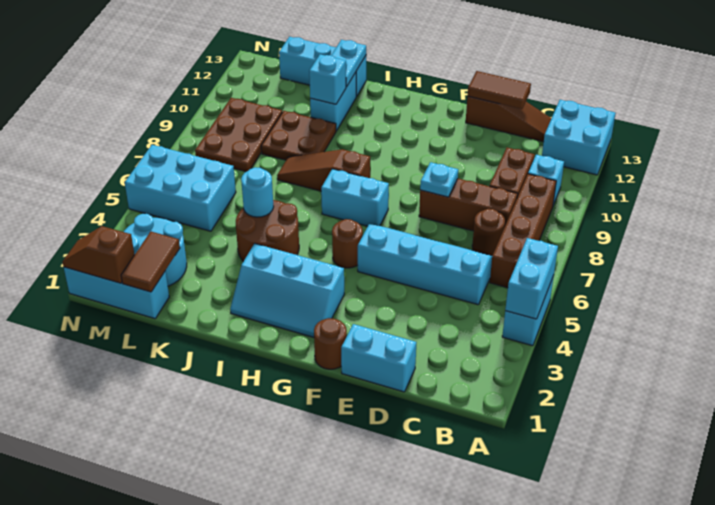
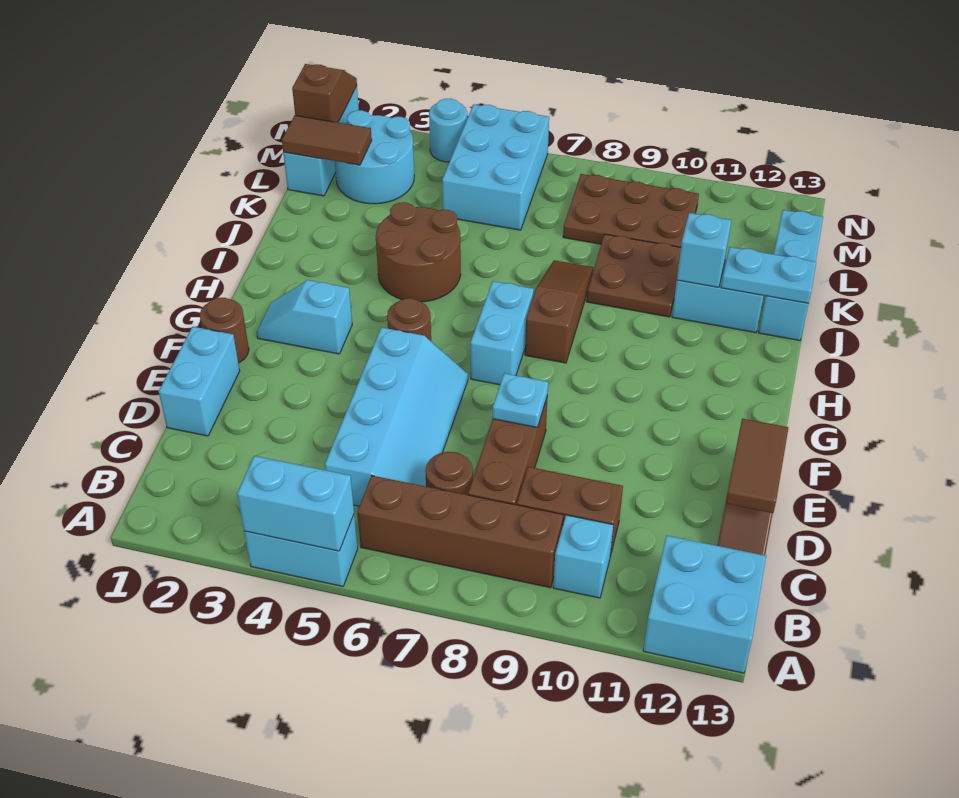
cyan slope G2:I3 level 1 top 3 -> cyan slope G2:G3 level 1 top 3
cyan round brick J5 level 2 -> cyan round brick N4 level 1

